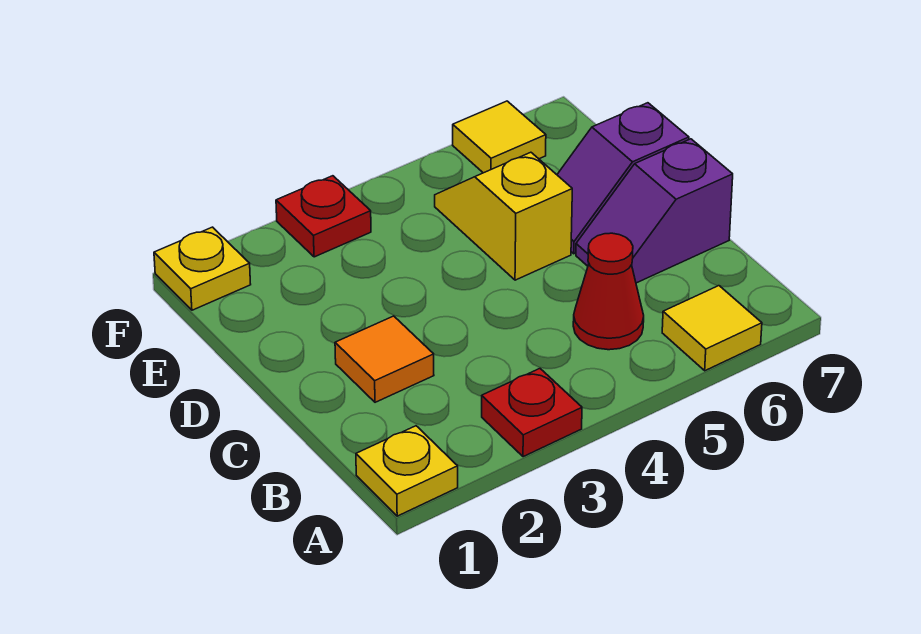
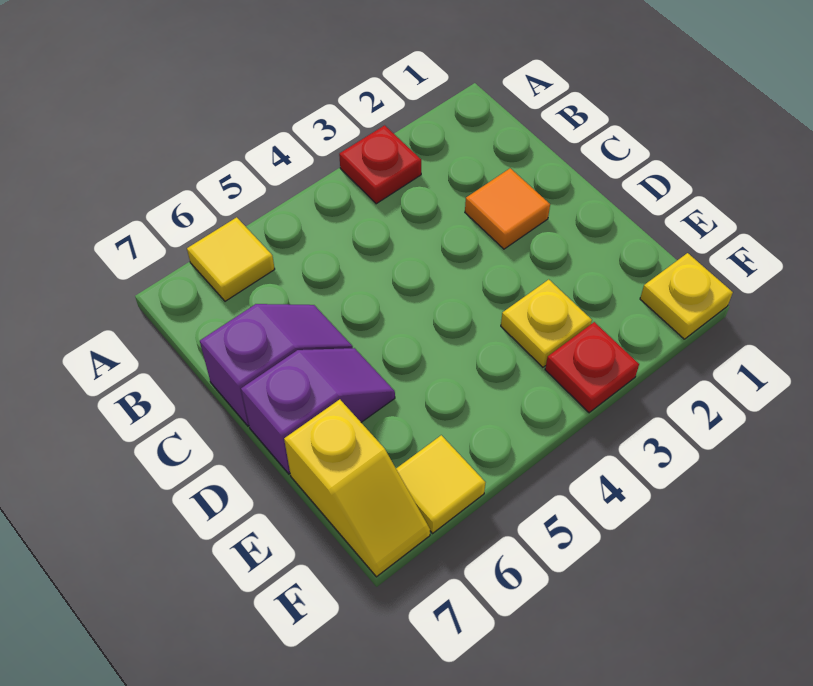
yellow plate A1 level 1 -> yellow plate E3 level 1
red cone B5 level 1 -> none
yellow slope D5:E5 level 1 top D -> yellow slope E7:F7 level 1 top E

